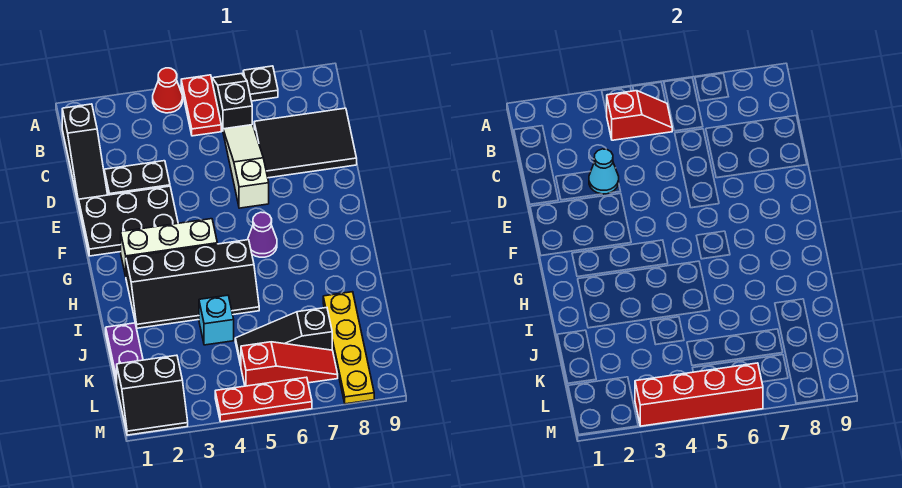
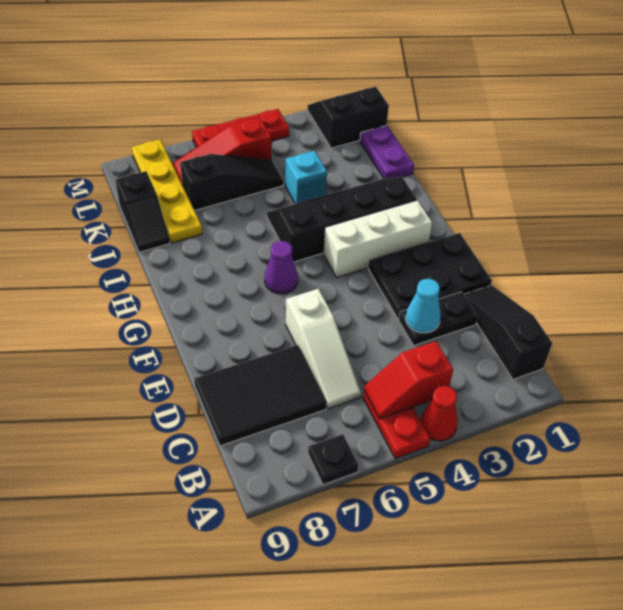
black slope A6:B6 level 1 top B -> black slope J9:K9 level 1 top K
red brick M3:M6 level 2 -> none

